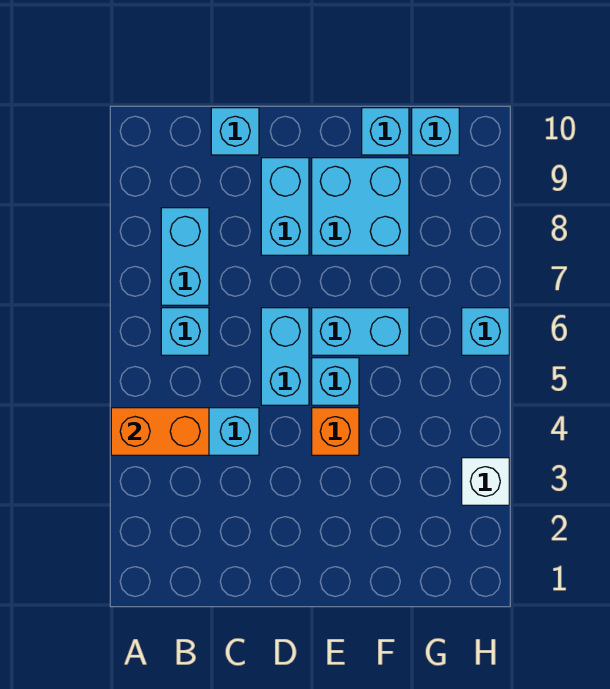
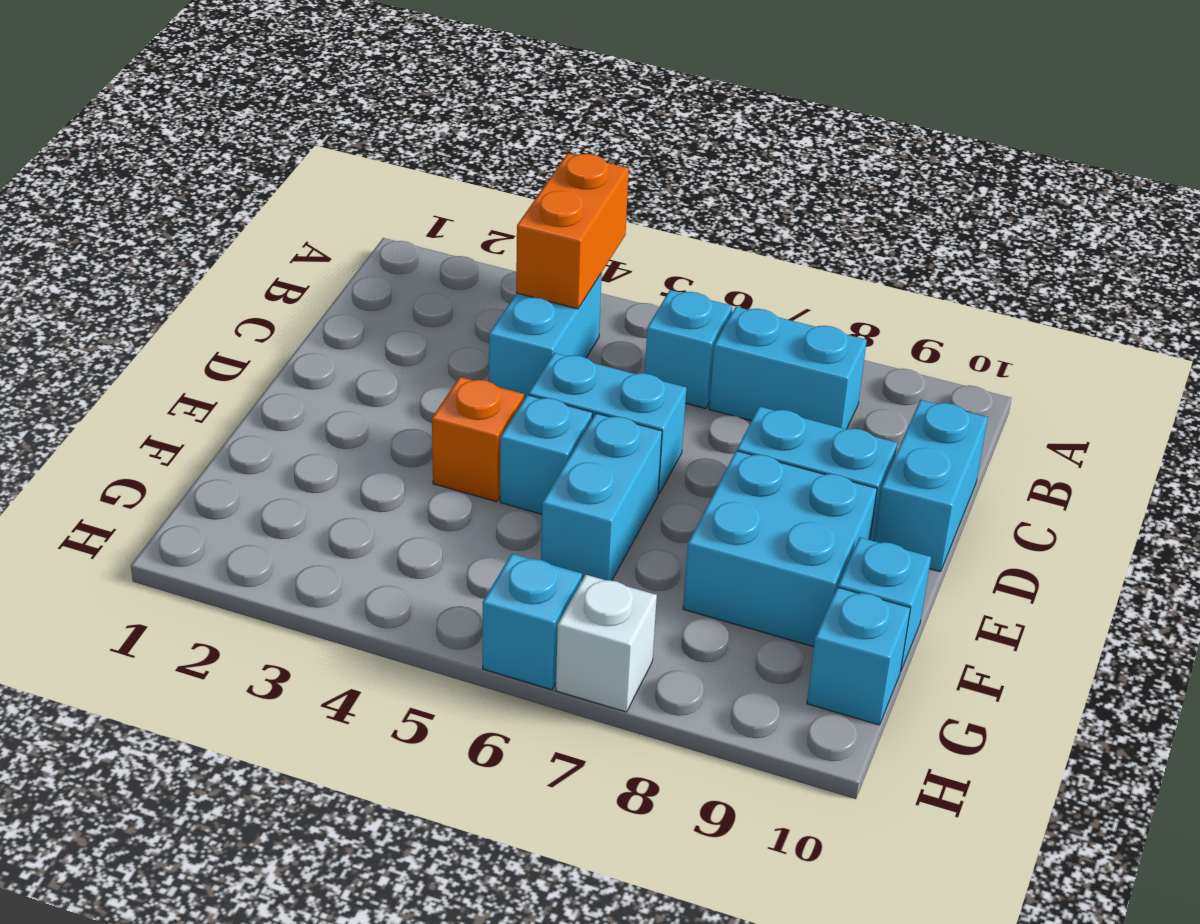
cyan brick C10 level 1 -> cyan brick C10:D10 level 1
white brick H3 level 1 -> white brick H7 level 1

